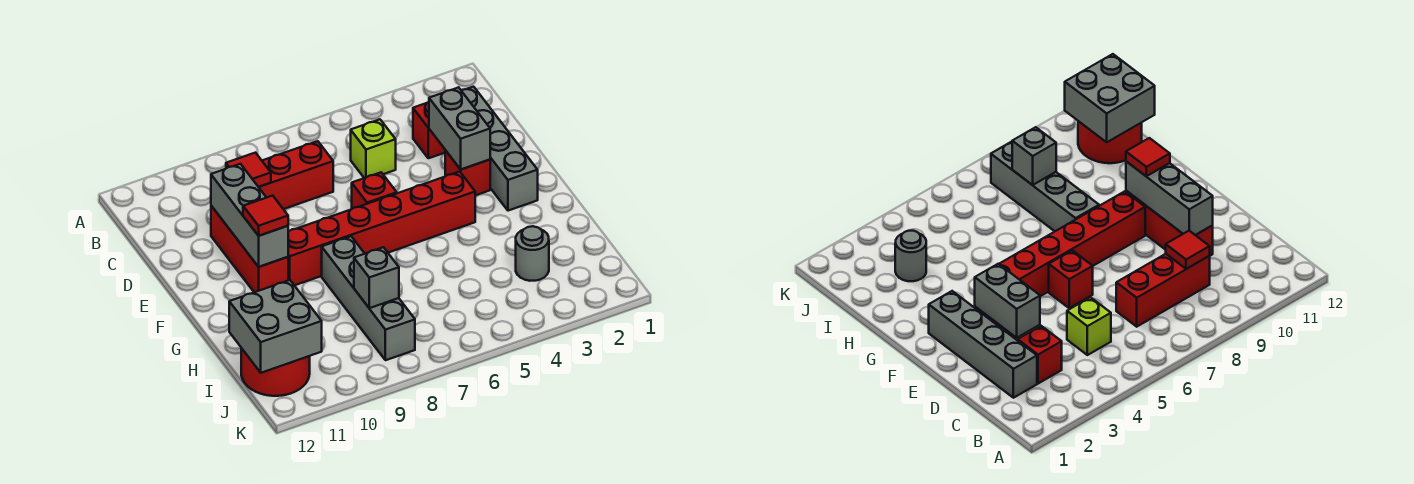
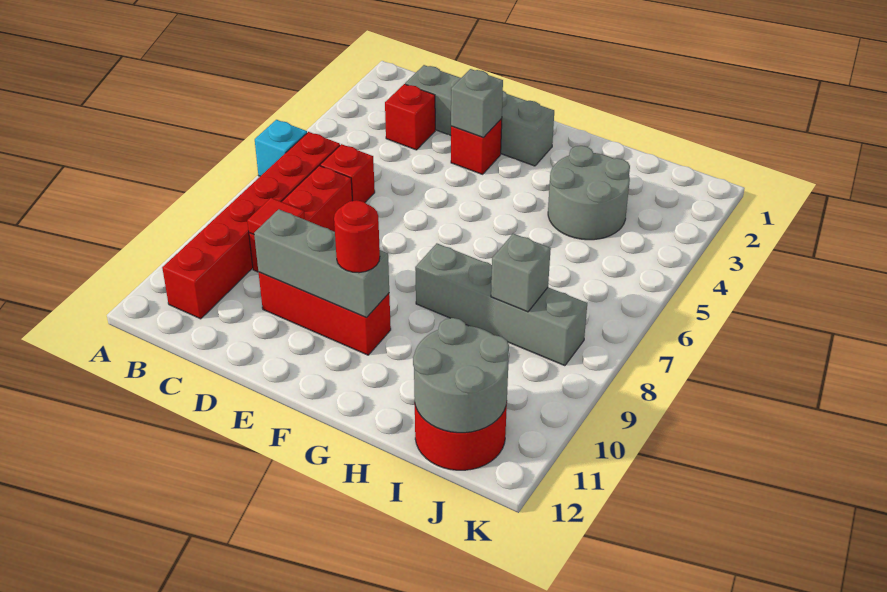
none -> cyan brick A6 level 1
lime brick C5 level 1 -> none
grey brick D3:E3 level 2 -> grey brick E3 level 2
red brick E6 level 1 -> red brick C6 level 1
red brick F4:F9 level 1 -> red brick B6:B11 level 1
red tile F10 level 3 -> red round brick F10 level 3
grey round brick I3 level 1 -> grey round brick H3:I4 level 1
grey brick I11:J12 level 2 -> grey round brick I11:J12 level 2

